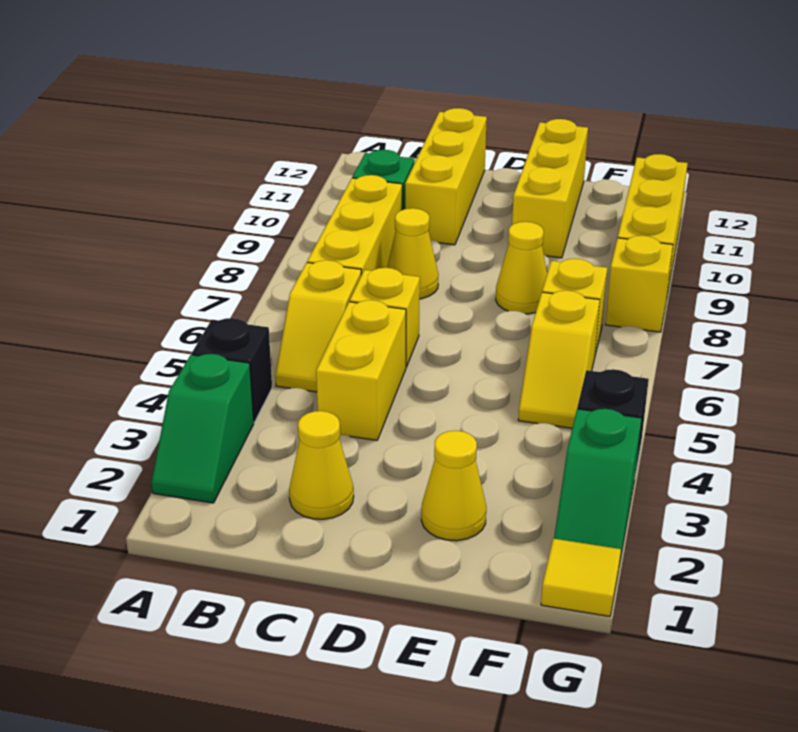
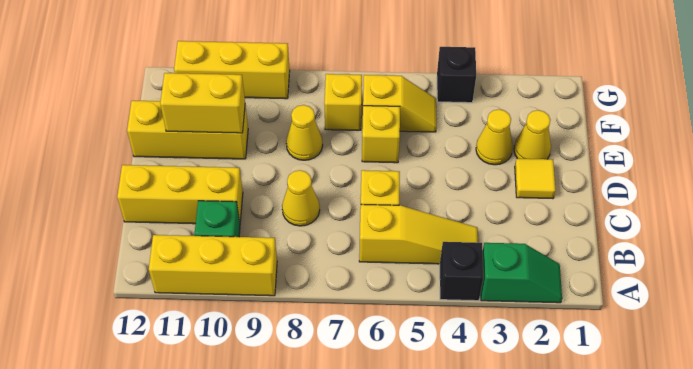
yellow slope B5:B6 level 1 top 6 -> yellow slope B4:B6 level 1 top 6
yellow brick B7:B9 level 1 -> yellow brick A9:A11 level 1
yellow cone C2 level 1 -> yellow cone E3 level 1
yellow brick C4:C5 level 1 -> yellow brick E10:E11 level 2
yellow tile G1 level 1 -> yellow tile D2 level 1
green slope G2:G3 level 1 top 3 -> none
yellow brick G8 level 1 -> yellow brick E6 level 1

